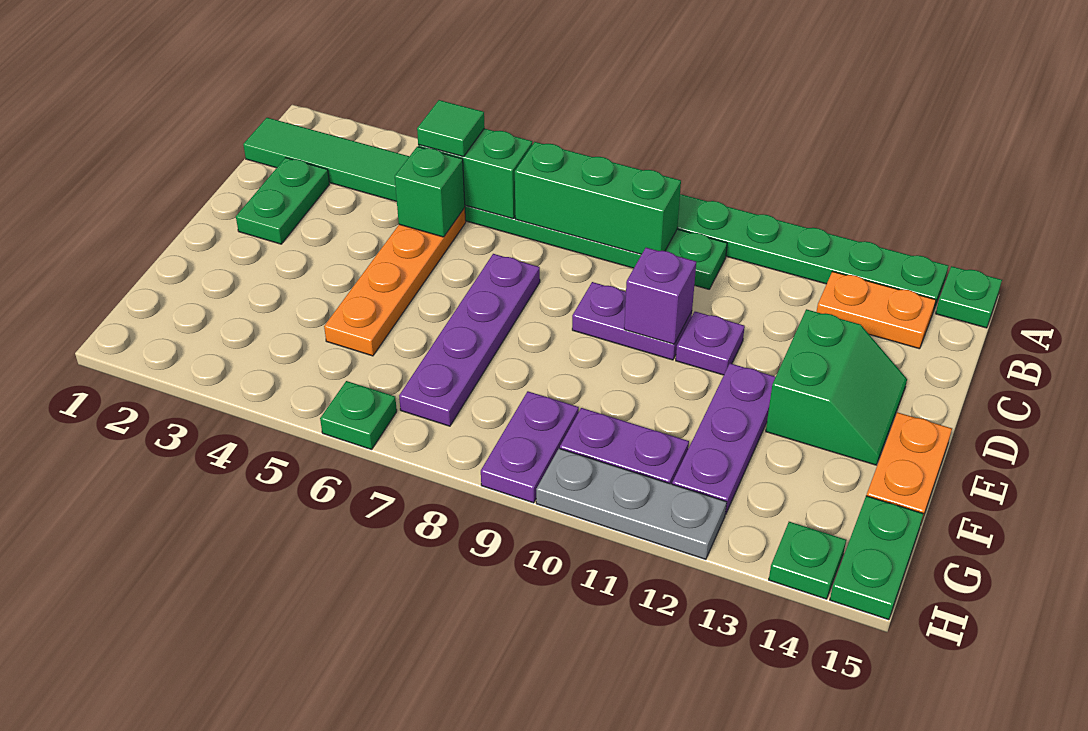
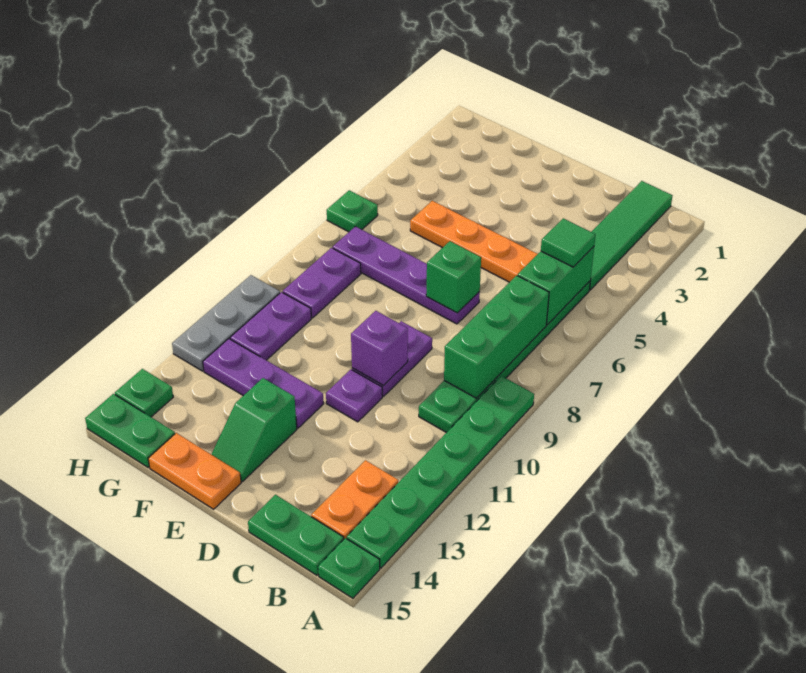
green plate C2:D2 level 1 -> green plate B15:C15 level 1
green brick C5 level 2 -> green brick D7 level 2
green slope D13:E14 level 1 top 13 -> green slope E13:E14 level 1 top 13
purple plate G9:H9 level 1 -> purple plate G8:G9 level 1

